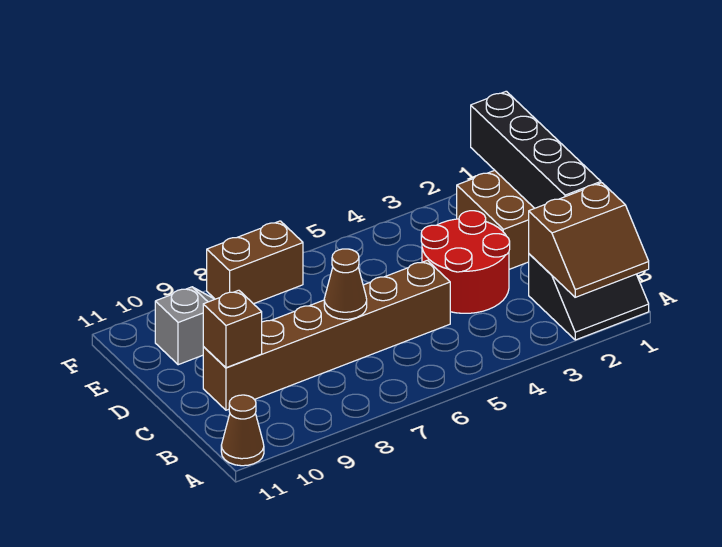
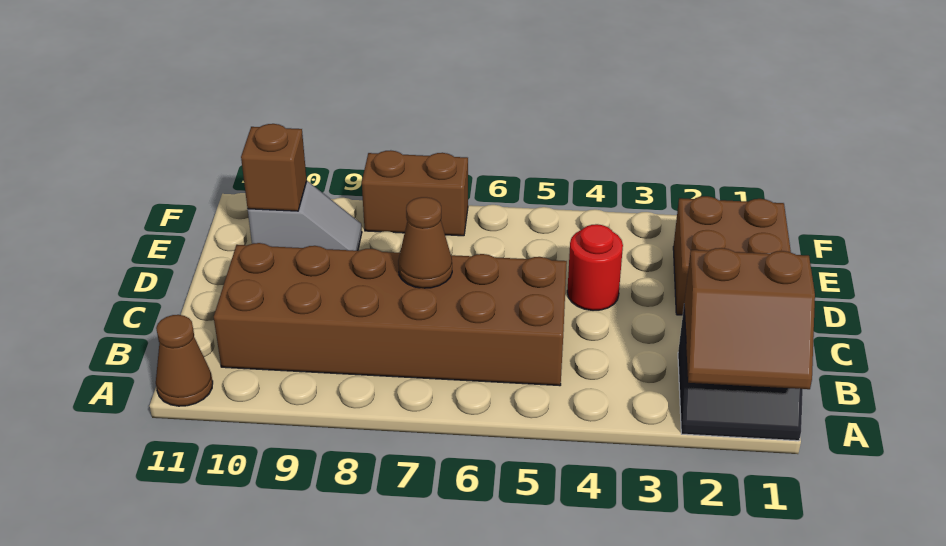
black brick C1:F1 level 2 -> none
red round brick C3:D4 level 1 -> red round brick D4 level 1
brown brick C5:C10 level 1 -> brown brick B5:C10 level 1
brown brick C10 level 2 -> brown brick E10 level 2

